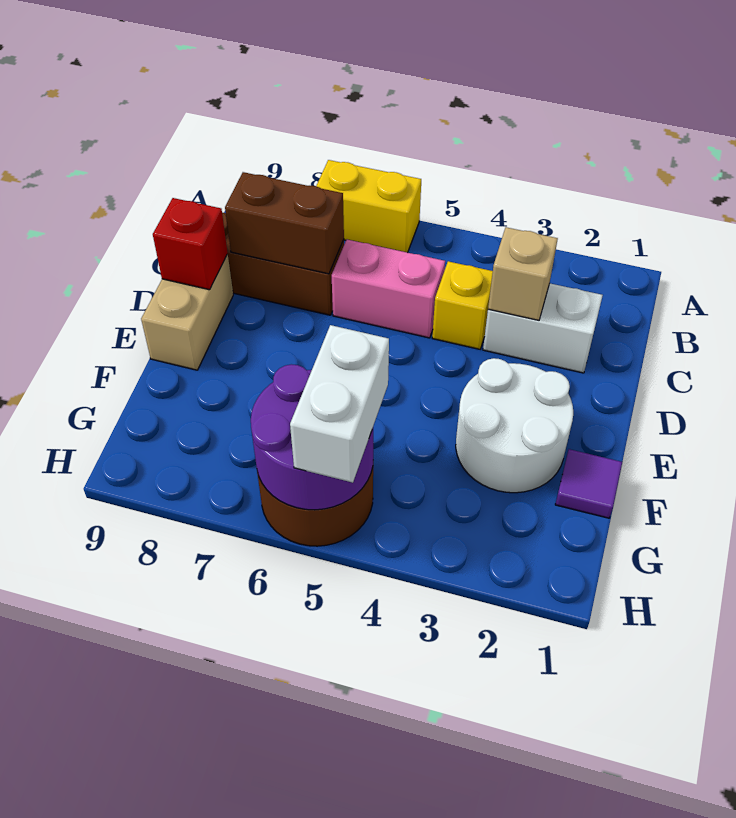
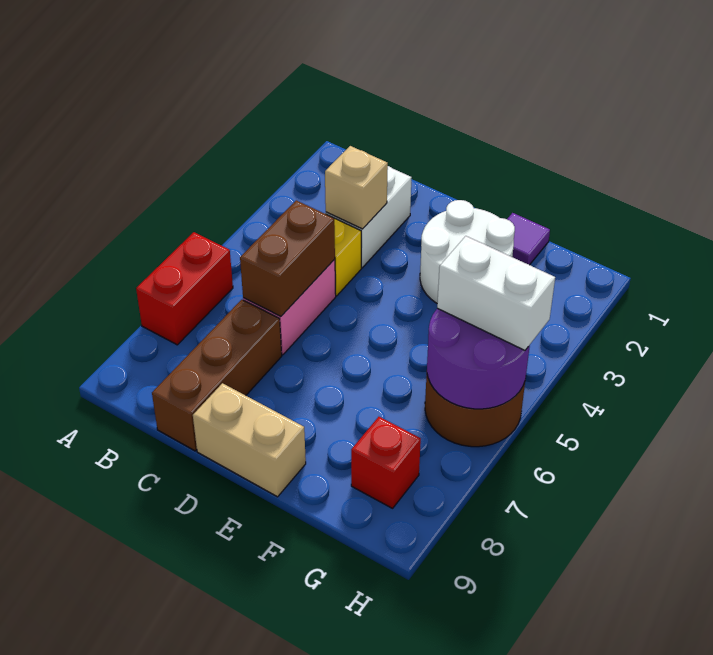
yellow brick A6:A7 level 1 -> red brick A6:A7 level 1
brown brick C7:C8 level 2 -> brown brick C5:C6 level 2
red brick D9 level 2 -> red brick G8 level 1

